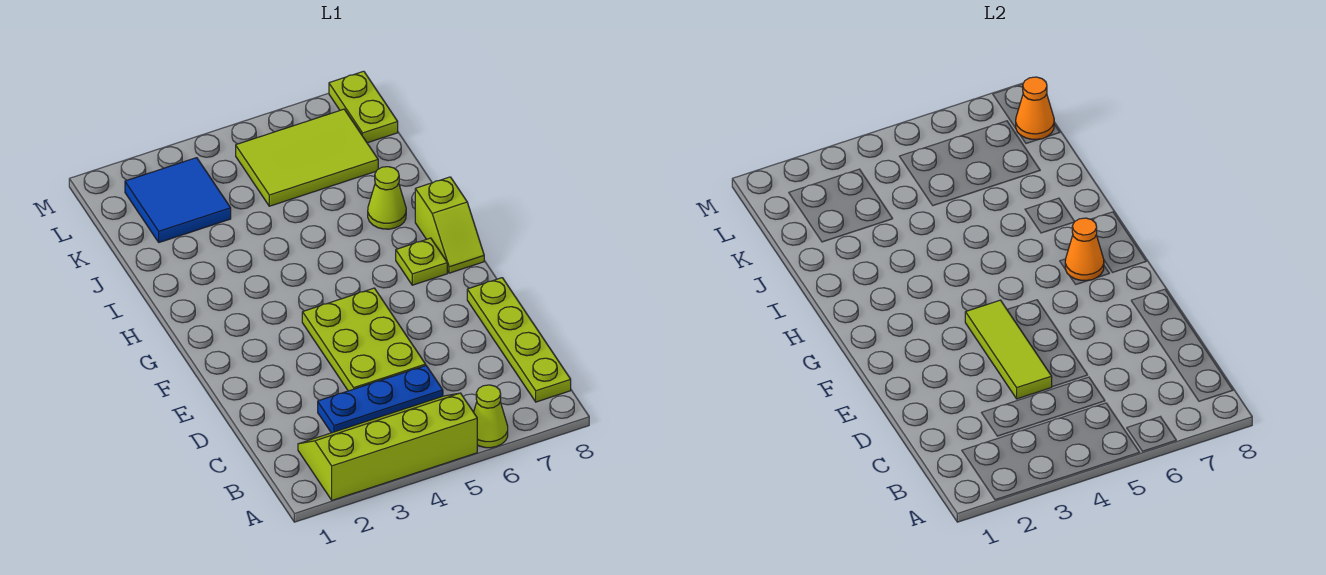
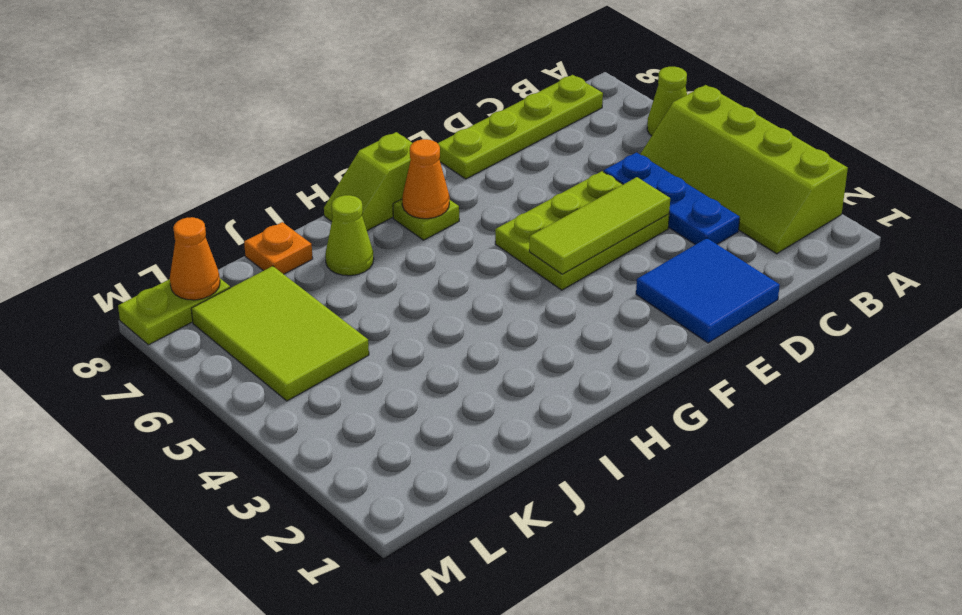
lime slope G8:H8 level 1 top H -> lime slope G8:H8 level 1 top G
none -> orange plate J8 level 1
blue tile K2:L3 level 1 -> blue tile D1:E2 level 1

